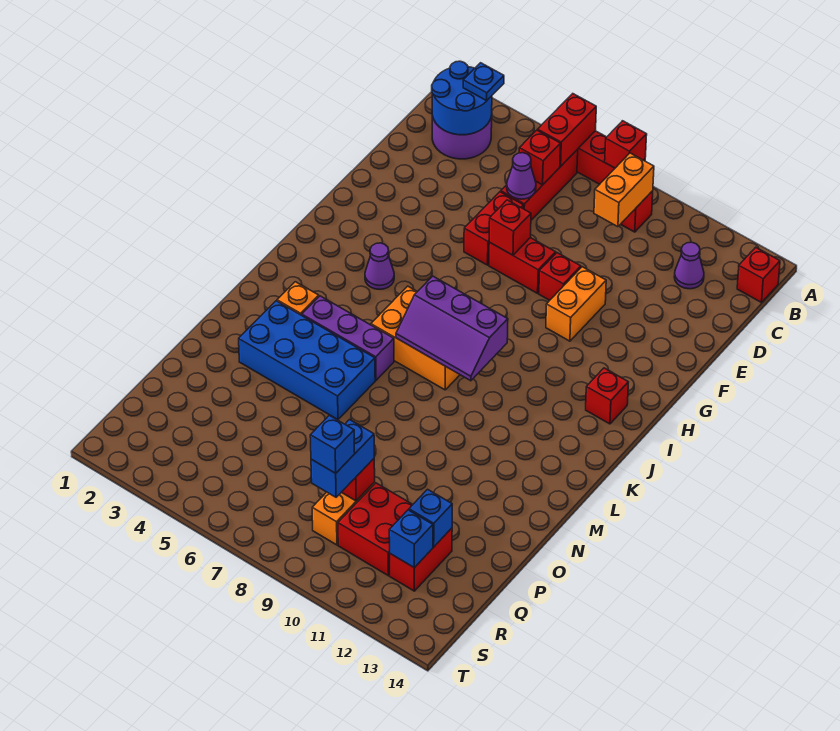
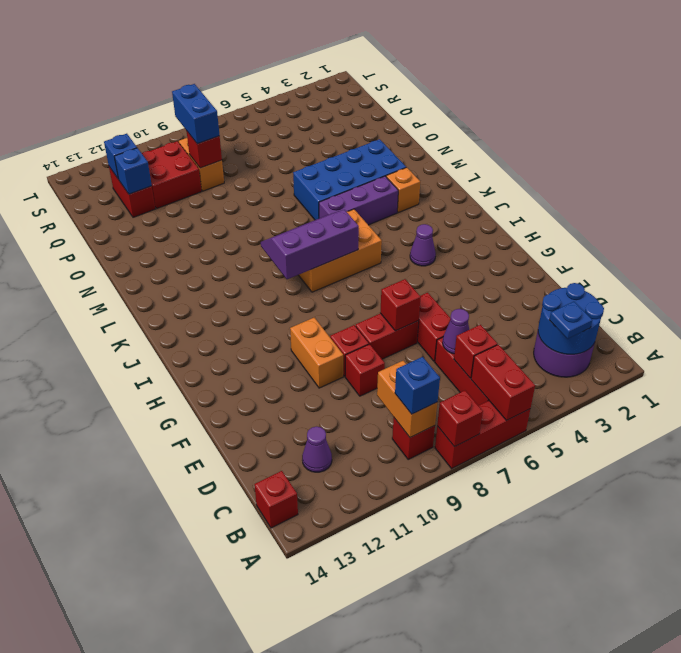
red brick I13 level 1 -> red brick E9 level 1
blue brick R9 level 4 -> blue brick B9 level 3

